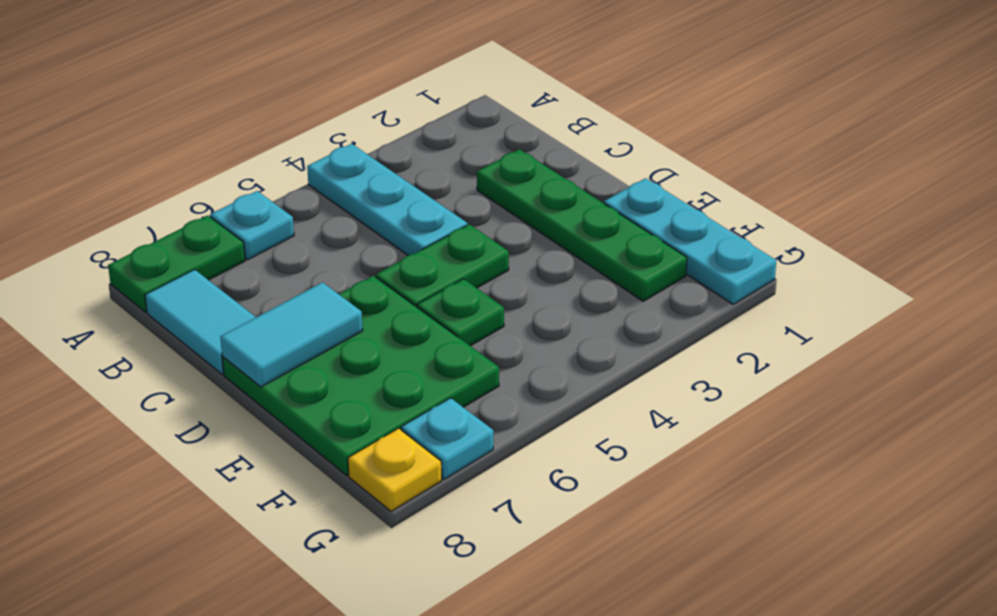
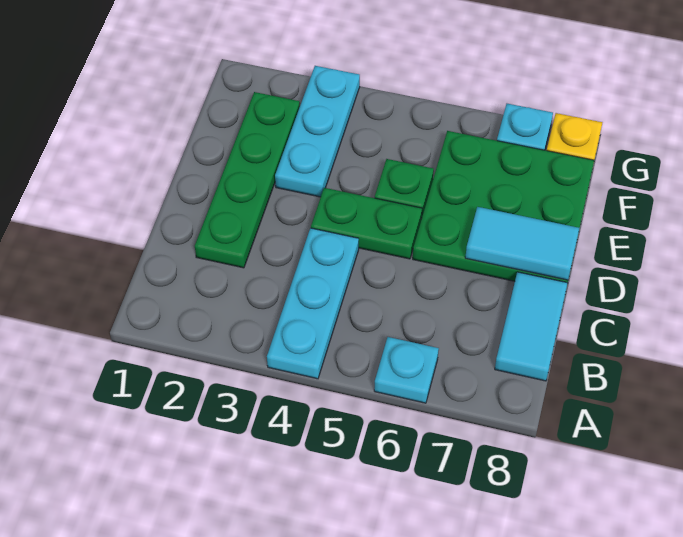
green plate A7:A8 level 1 -> none
cyan plate E1:G1 level 1 -> cyan plate E3:G3 level 1

